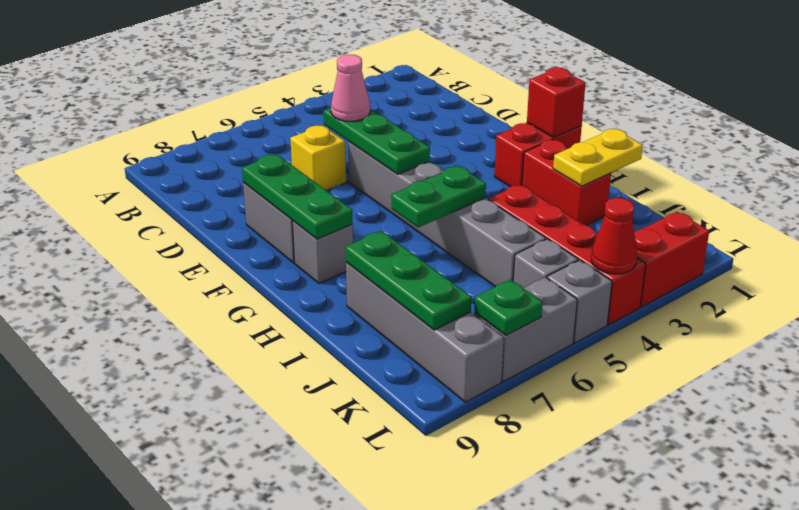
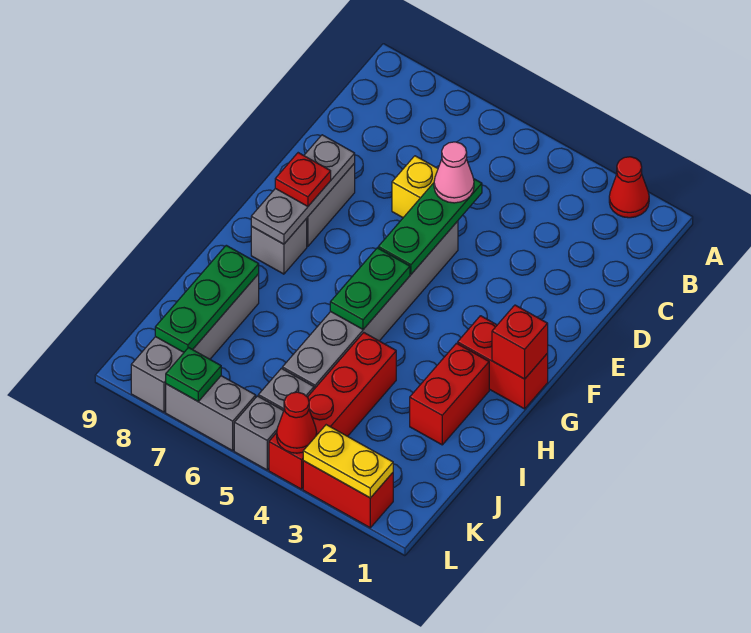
none -> red cone A2 level 1
green plate E8:G8 level 2 -> grey plate E8:G8 level 2
none -> red plate F8 level 3
green plate H5:H6 level 2 -> green plate G5:H5 level 2
yellow plate I1:I2 level 2 -> yellow plate L2:L3 level 2

